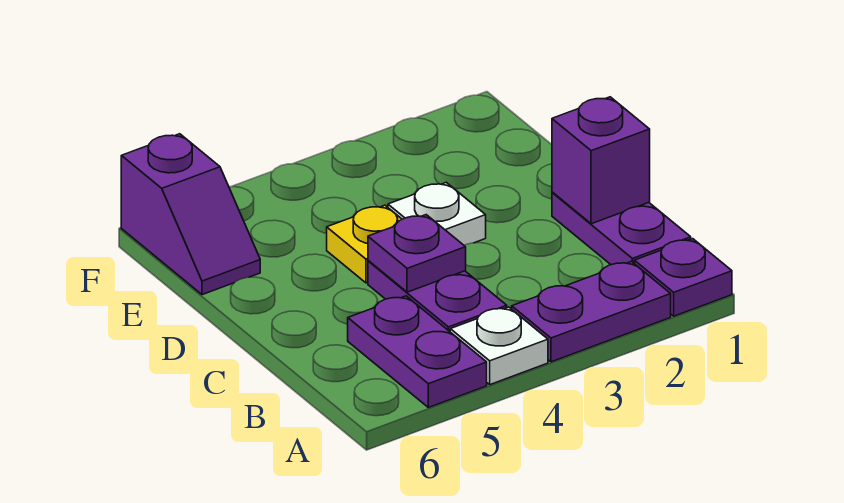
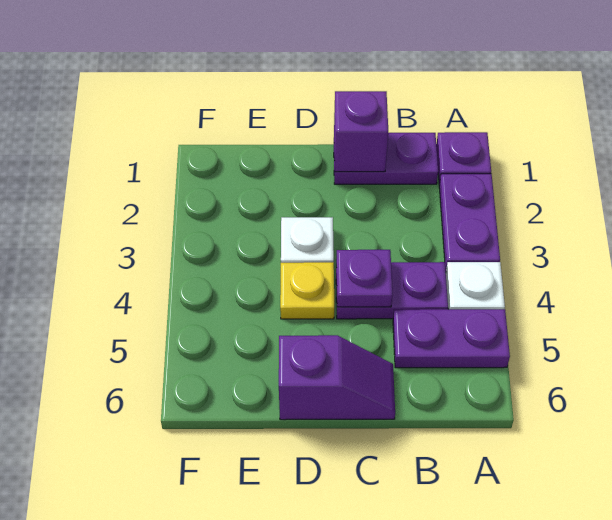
purple slope E6:F6 level 1 top F -> purple slope C6:D6 level 1 top D

